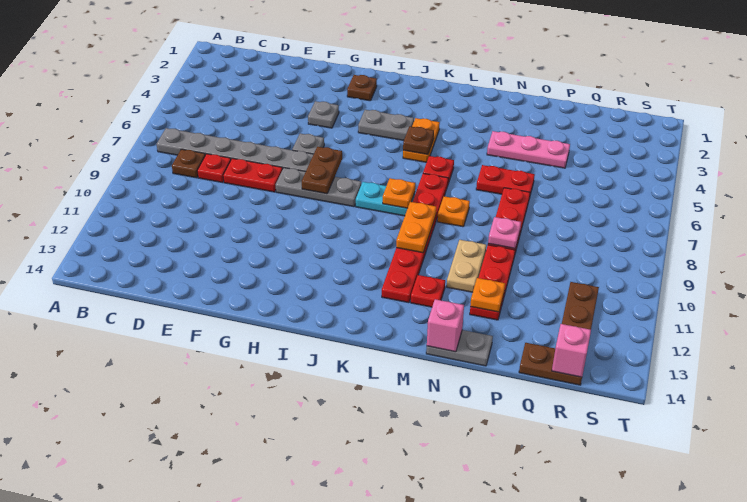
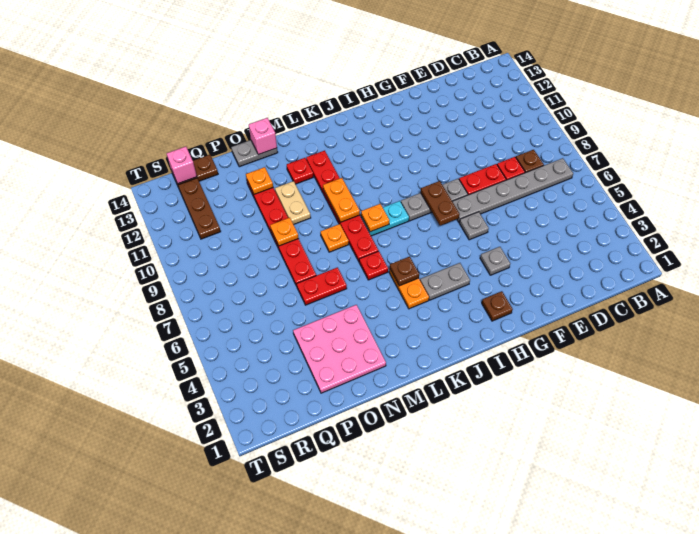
pink plate N4:P4 level 1 -> pink plate N2:P4 level 1
pink plate O9 level 2 -> orange plate O9 level 2

